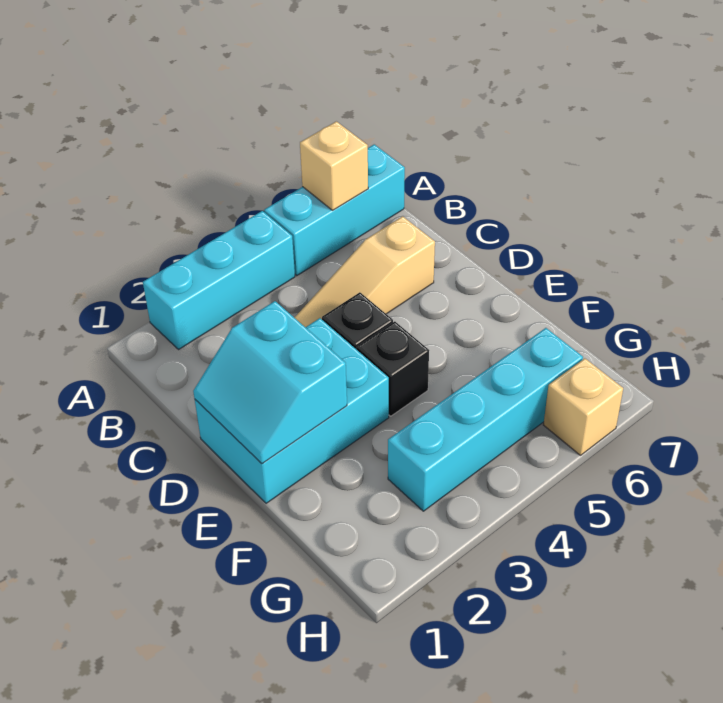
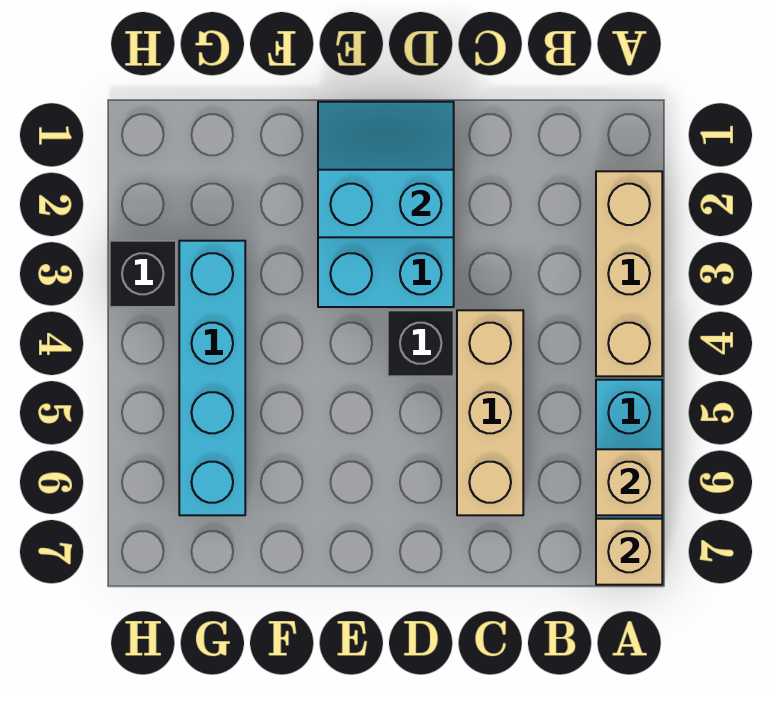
cyan brick A2:A4 level 1 -> tan brick A2:A4 level 1
tan slope C4:C6 level 1 top 6 -> tan brick C4:C6 level 1
black brick E4 level 1 -> black brick H3 level 1
tan brick H6 level 1 -> tan brick A7 level 2

